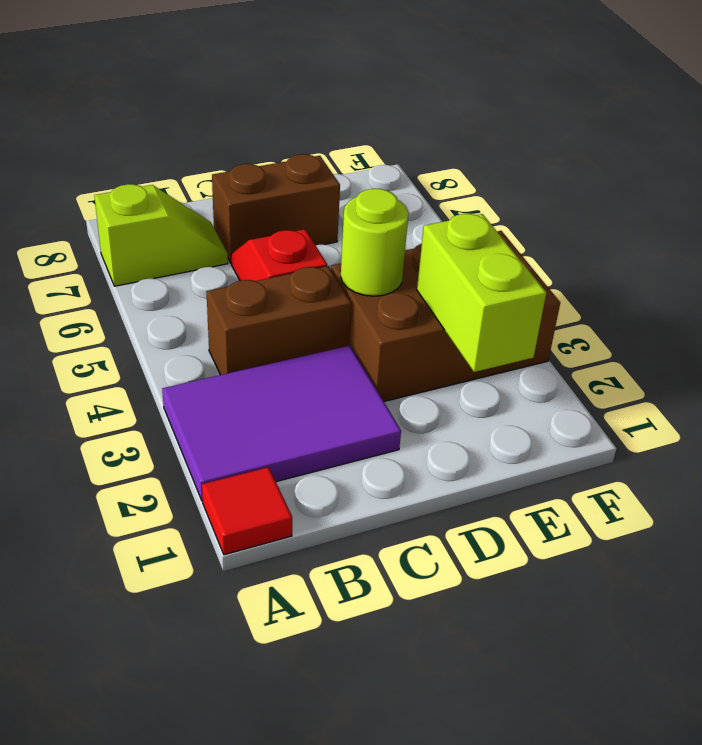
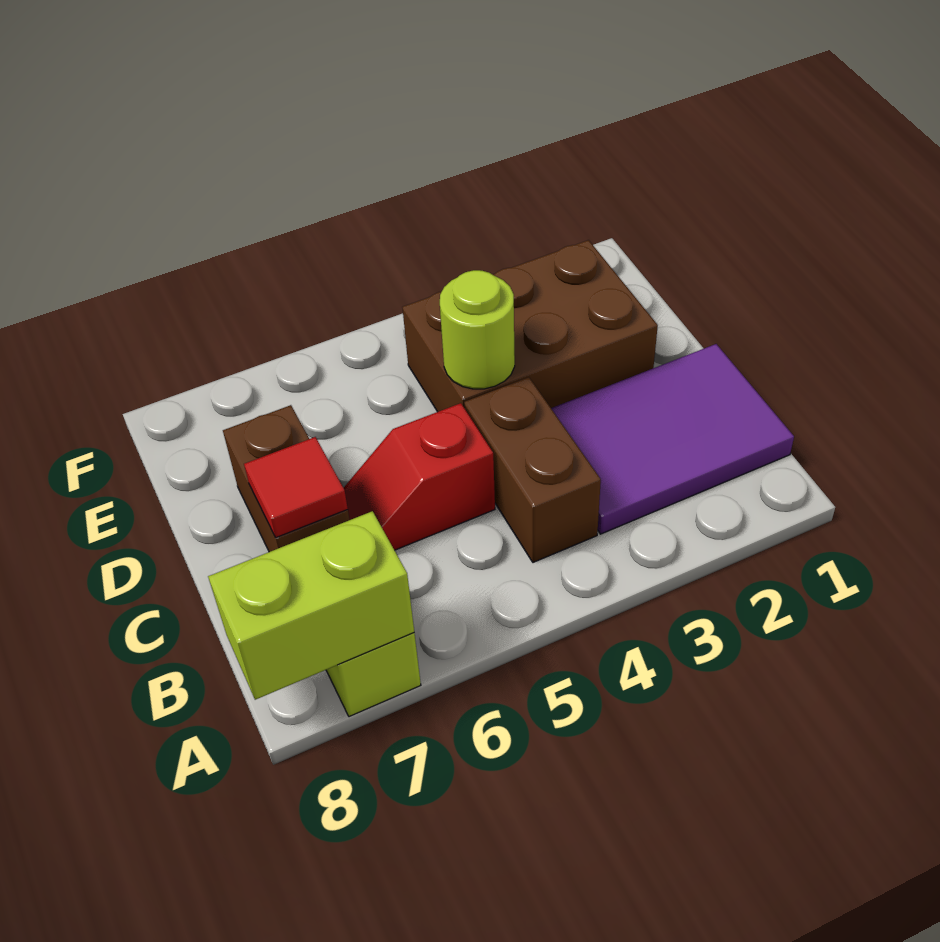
red tile A1 level 1 -> red tile C7 level 2
purple tile A2:C3 level 1 -> purple tile B1:C3 level 1
brown brick D3:F4 level 1 -> brown brick D2:E4 level 1
lime brick E2:E3 level 2 -> lime brick A7:A8 level 2

